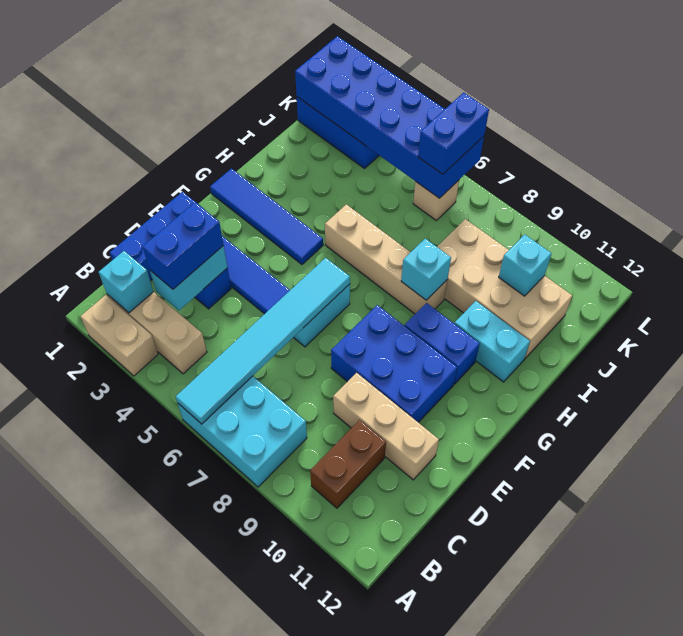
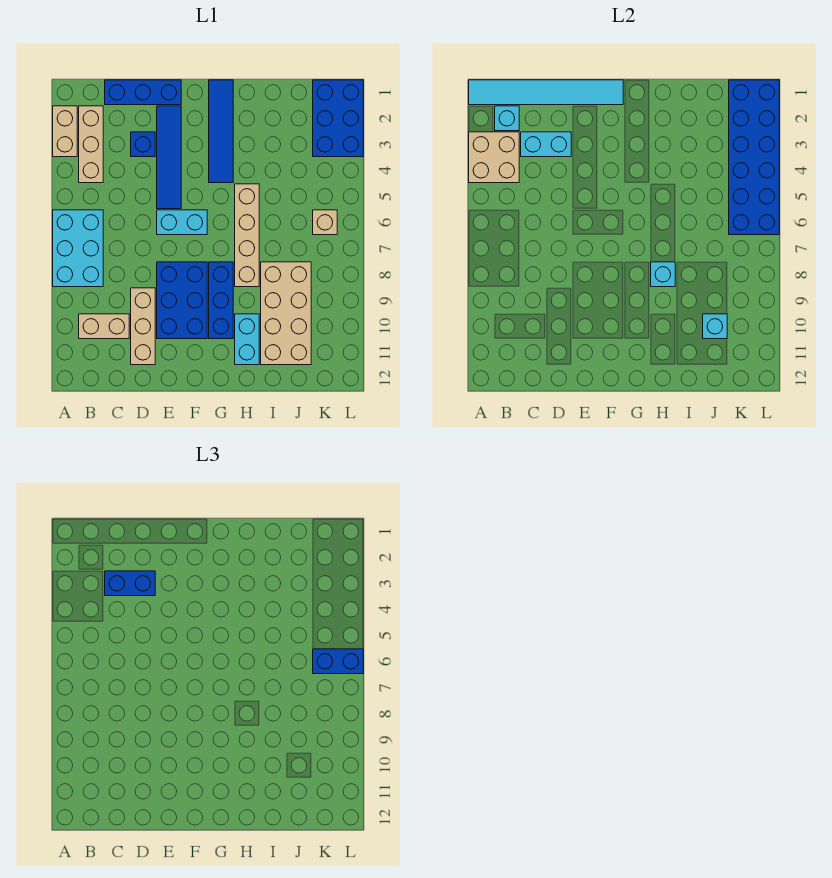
none -> tan brick A3:B4 level 2
cyan tile A6:F6 level 2 -> cyan tile A1:F1 level 2
brown brick B10:C10 level 1 -> tan brick B10:C10 level 1
blue brick G9:G10 level 1 -> blue brick G8:G10 level 1

